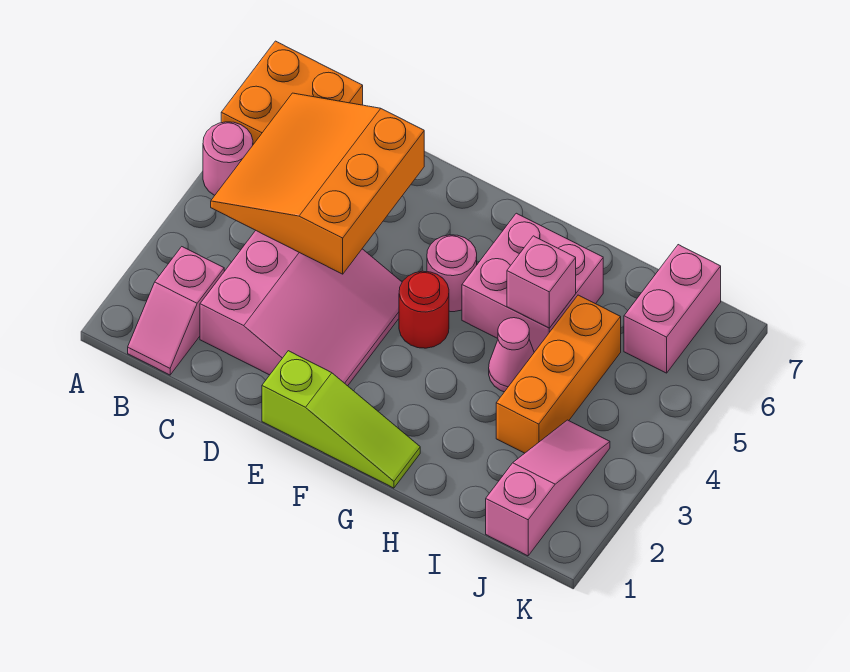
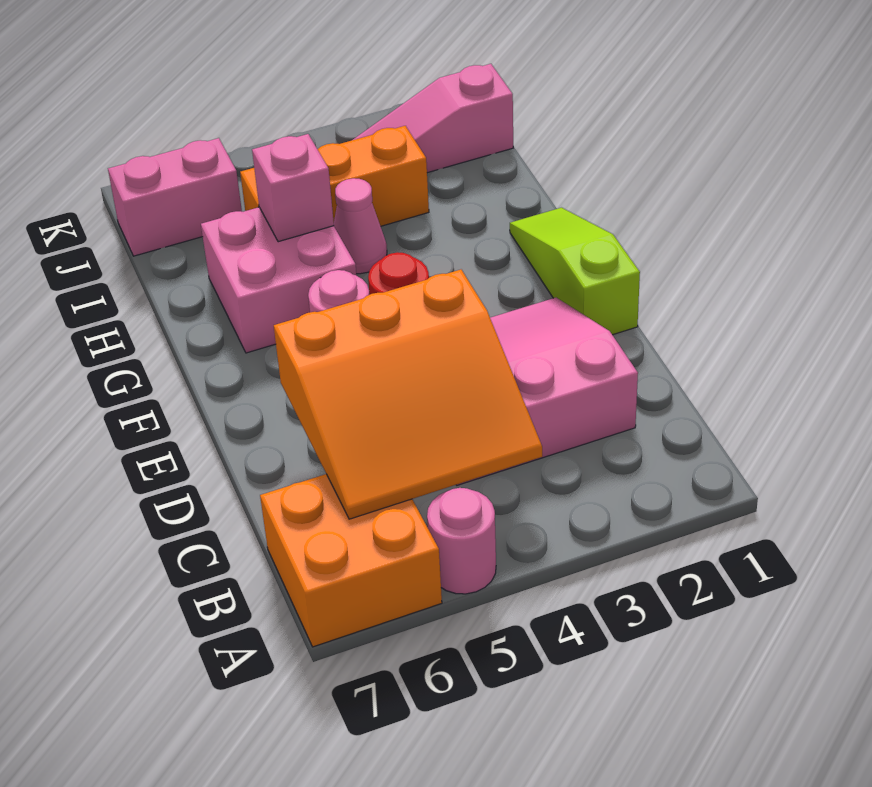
pink slope B1:B2 level 1 top 2 -> none

